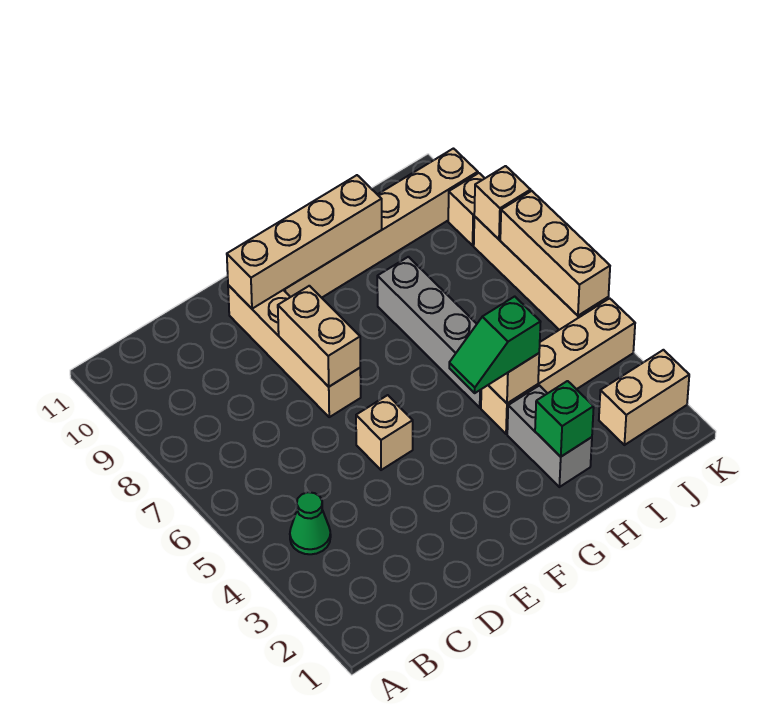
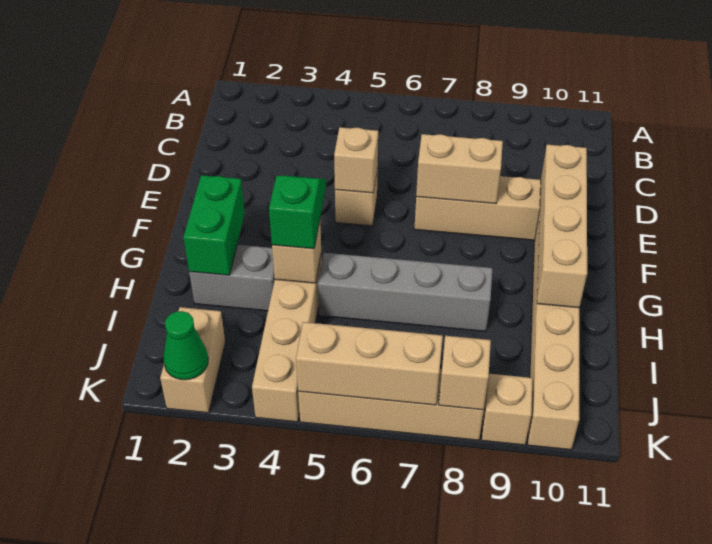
green cone B4 level 1 -> green cone K2 level 2
none -> tan brick E5 level 2
green brick H2 level 2 -> green brick G2:H2 level 2

